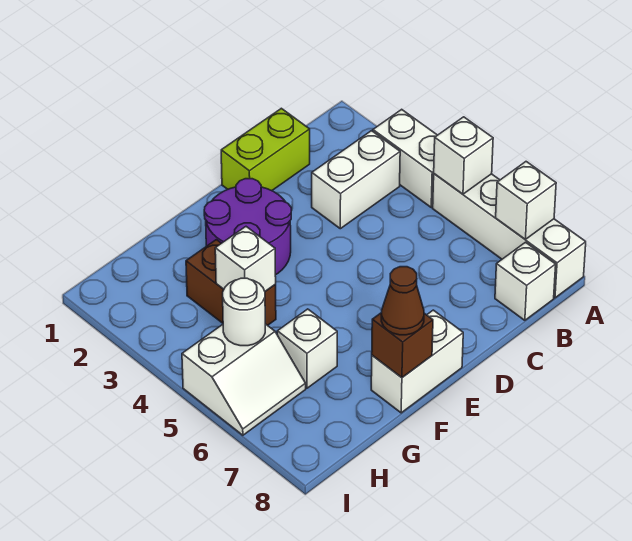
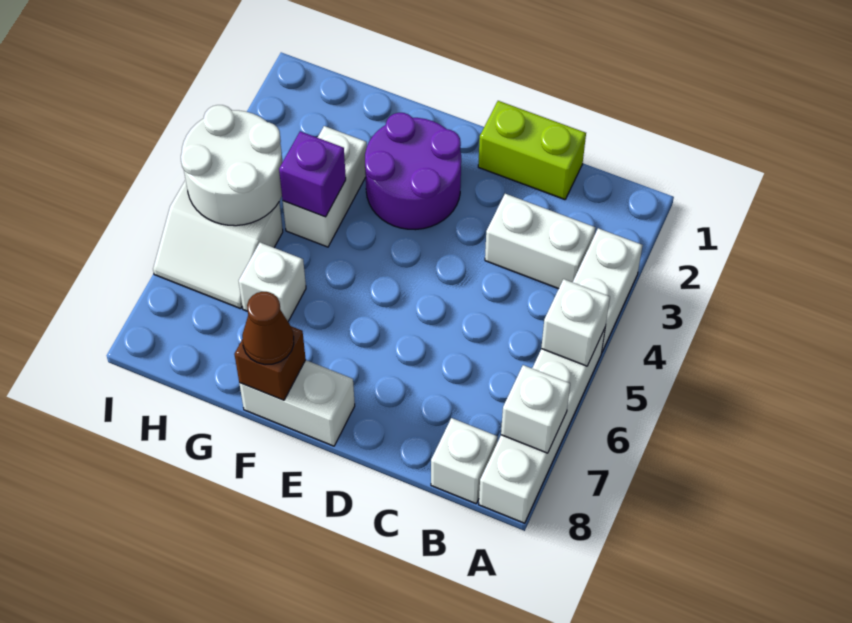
brown brick G3:G4 level 1 -> white brick G3:G4 level 1
white brick G4 level 2 -> purple brick G4 level 2
white round brick H5 level 2 -> white round brick H4:I5 level 2

